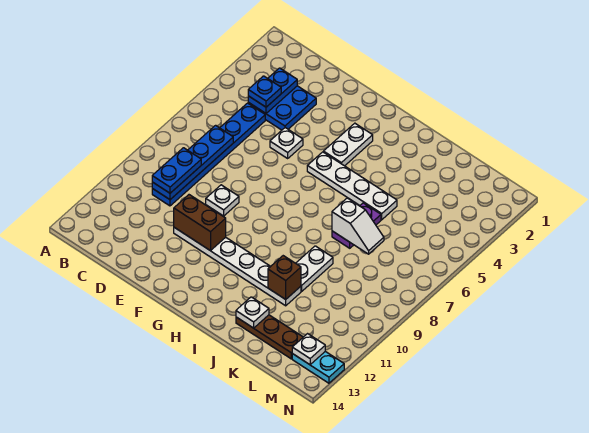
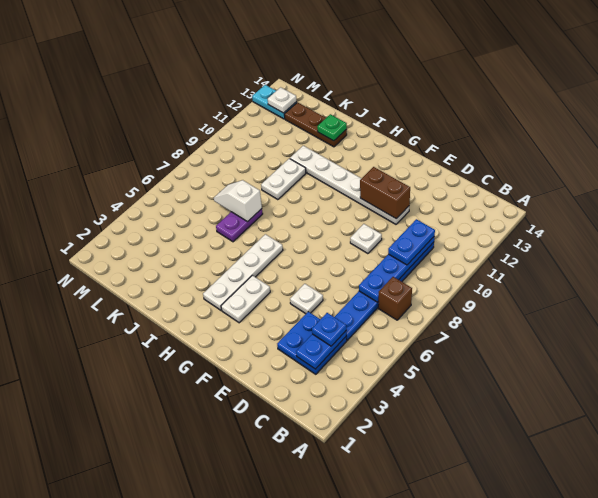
white plate G5:J5 level 1 -> white plate H3:H6 level 1
brown brick J11 level 2 -> brown brick B7 level 1
white plate J13 level 2 -> green plate J13 level 2

